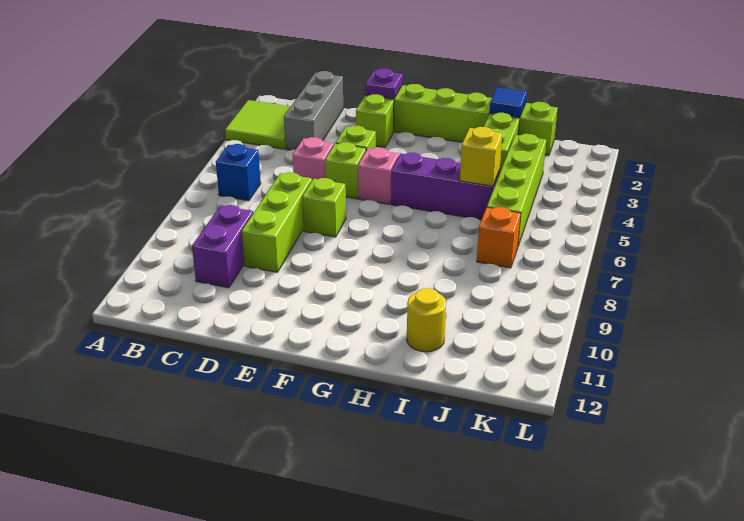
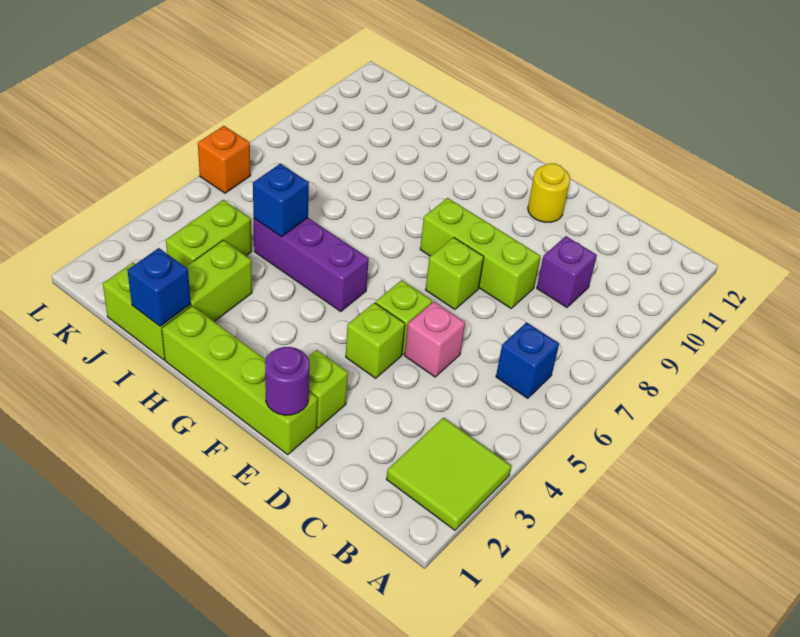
grey brick C1:C3 level 1 -> none
purple brick C9:C10 level 1 -> purple brick C9 level 1
lime brick D7:D9 level 1 -> lime brick D8:F8 level 1
purple plate E1 level 2 -> purple round brick E1 level 2
pink brick F5 level 1 -> none
blue tile I1 level 2 -> blue brick I1 level 2
yellow brick I5 level 2 -> blue brick I5 level 2
yellow round brick I11 level 1 -> yellow round brick E11 level 1
lime brick J3:J6 level 1 -> lime brick J3:J4 level 1
orange brick J7 level 1 -> orange brick L6 level 1

